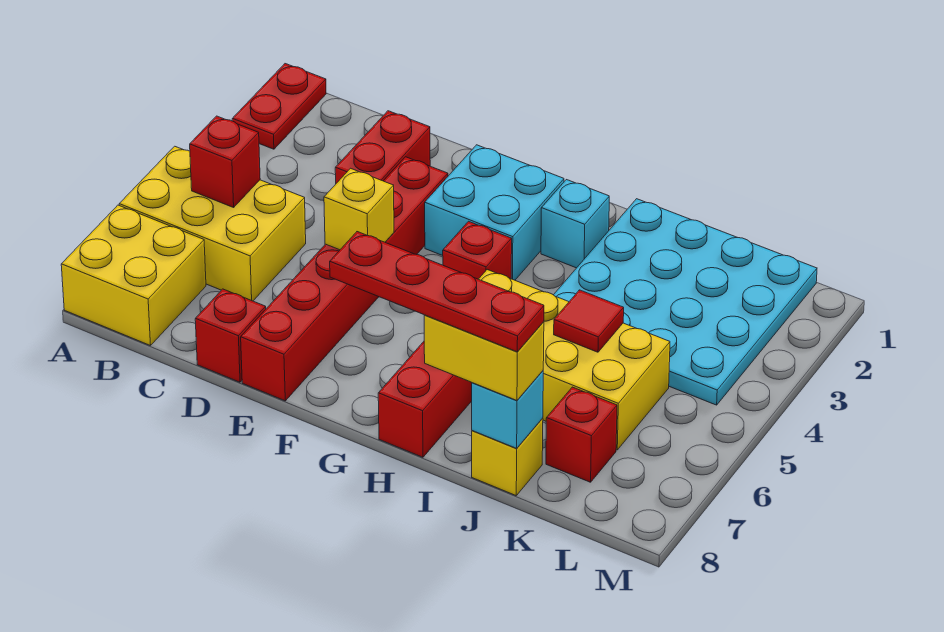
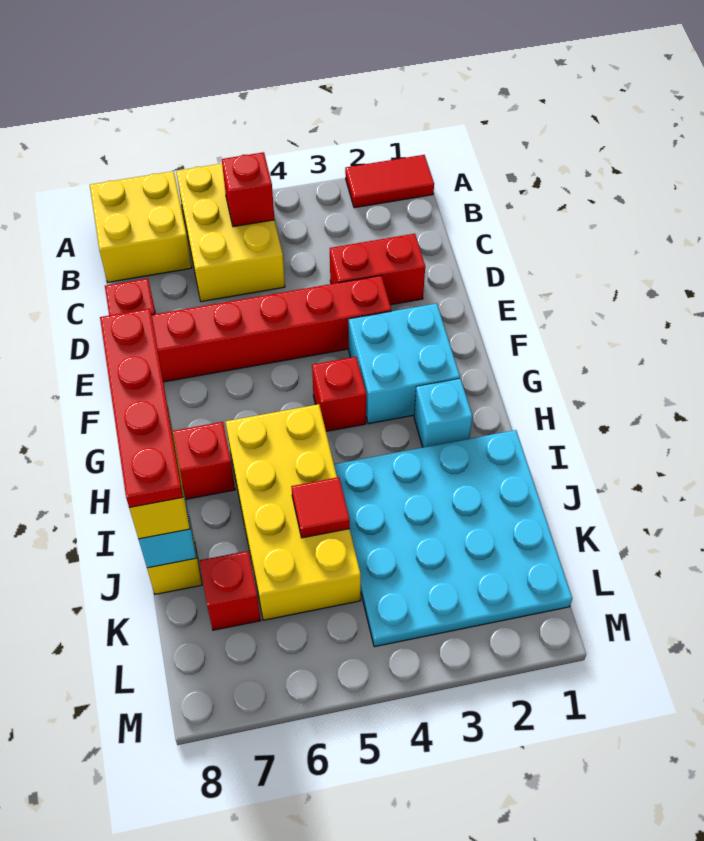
red plate A1:A2 level 1 -> red tile A1:A2 level 1
yellow brick E5 level 2 -> none

